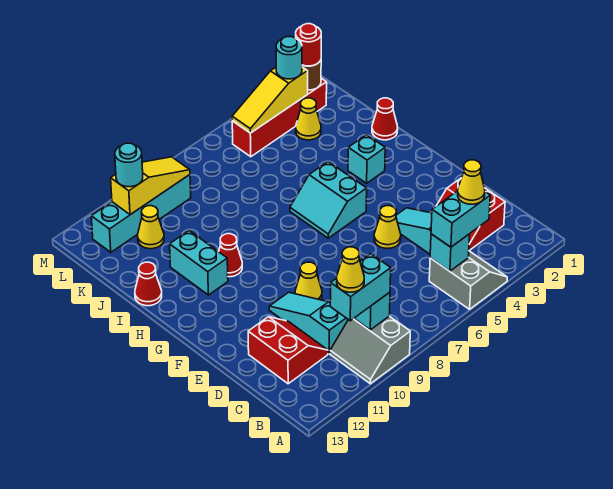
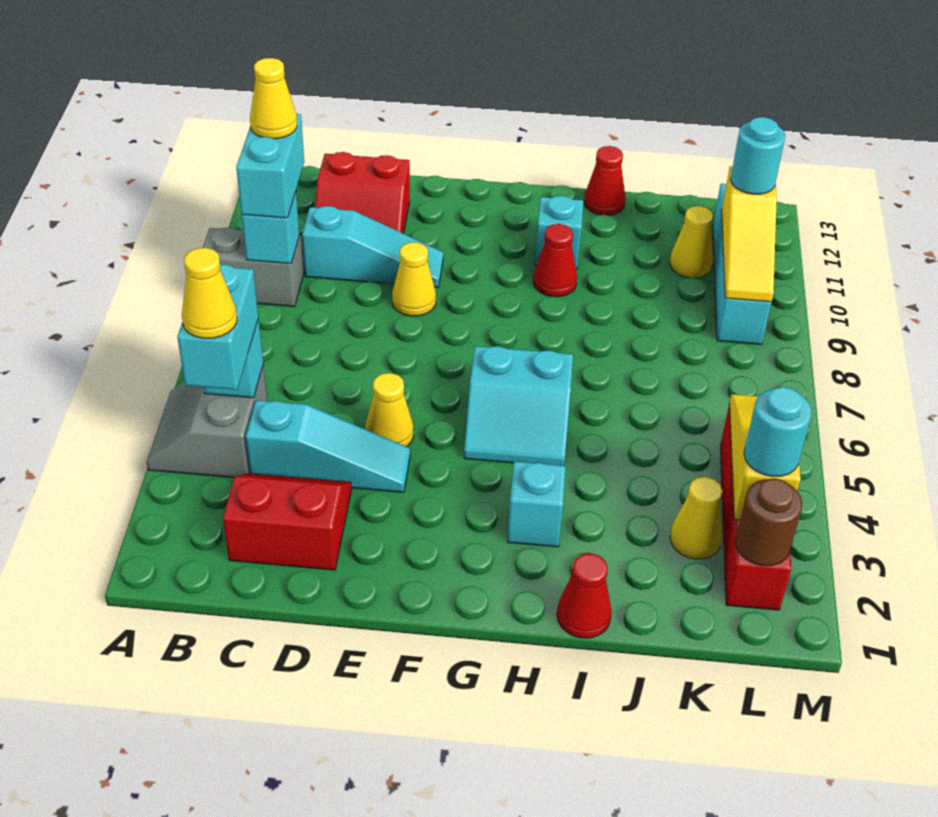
grey slope A4:B5 level 1 top 5 -> grey slope A4:B5 level 1 top B
cyan slope G5:H6 level 1 top 5 -> cyan slope G5:H6 level 1 top 6
cyan brick H11:I11 level 1 -> cyan brick H11 level 1
red round brick L2 level 3 -> none

